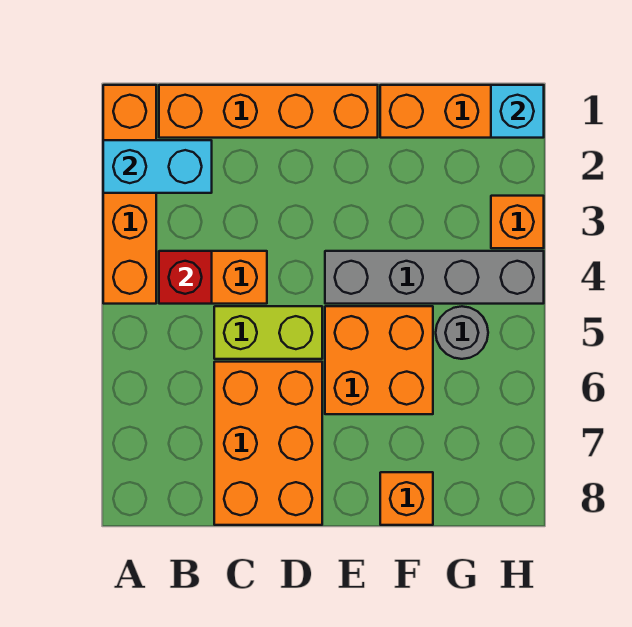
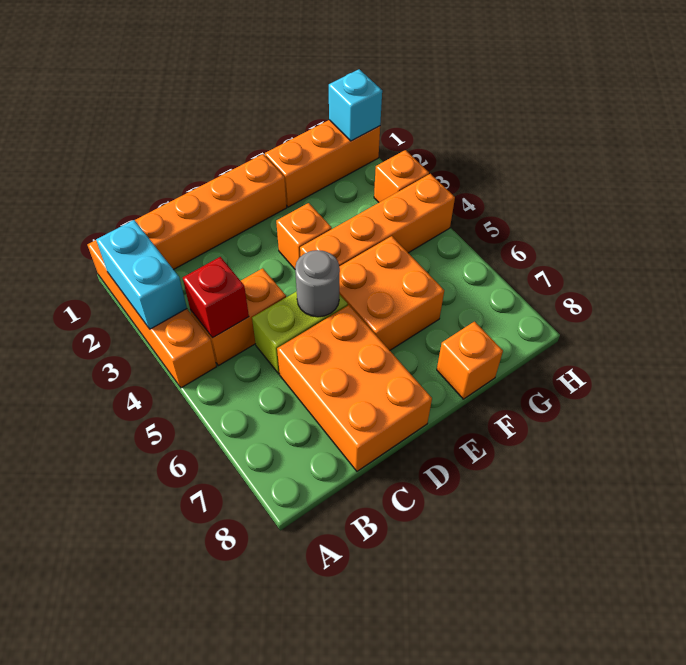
cyan brick A2:B2 level 2 -> cyan brick A2:A3 level 2
none -> orange brick E3 level 1
grey brick E4:H4 level 1 -> orange brick E4:H4 level 1
grey round brick G5 level 1 -> grey round brick D5 level 2

